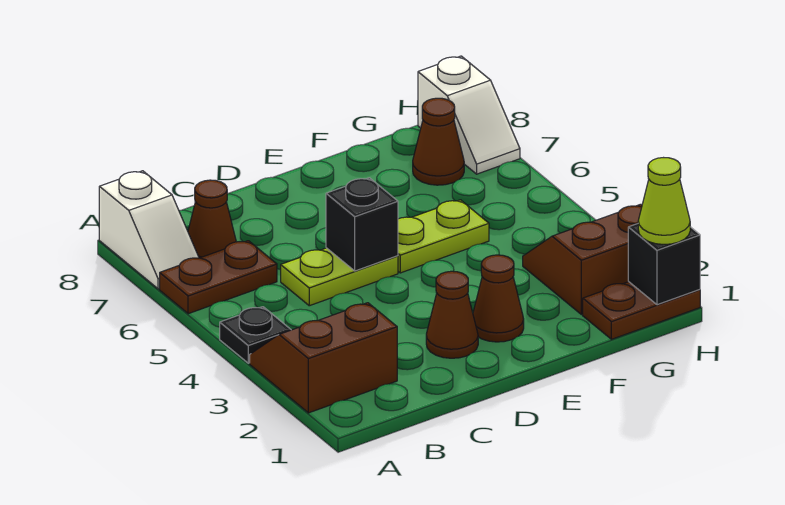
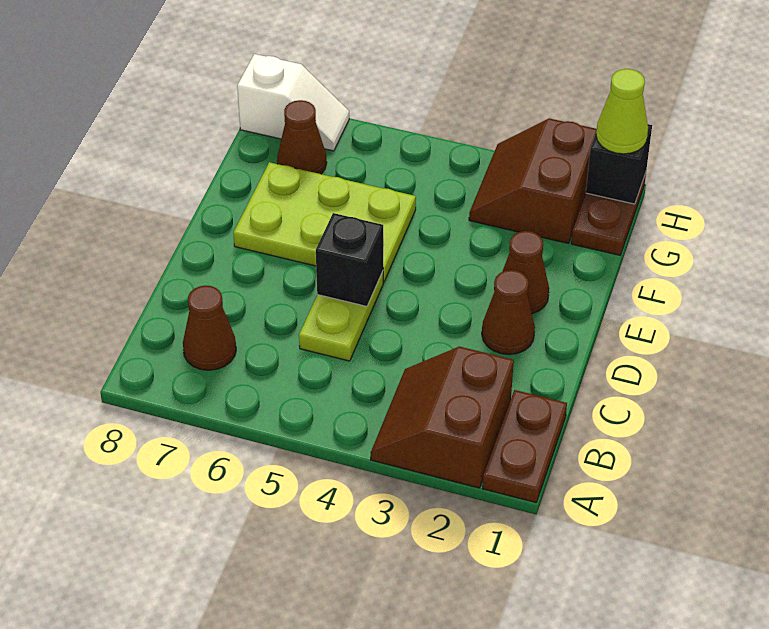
black plate A4 level 1 -> none
brown plate A6:B6 level 1 -> brown plate A1:B1 level 1
white slope A7:A8 level 1 top 8 -> none
lime plate E5:F5 level 1 -> lime plate E5:F7 level 1

